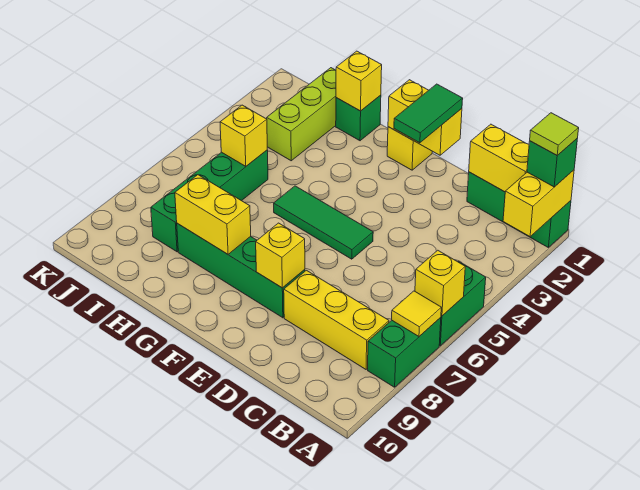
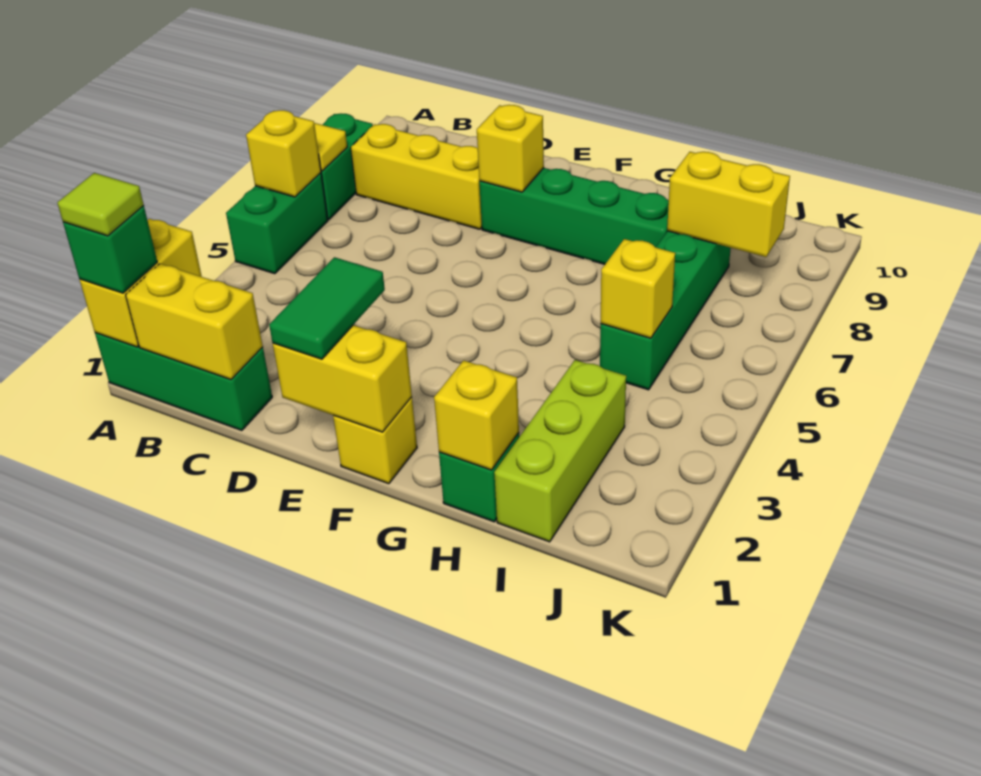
green tile E5:G5 level 1 -> none
yellow brick G8:H8 level 2 -> yellow brick I8:J8 level 2

